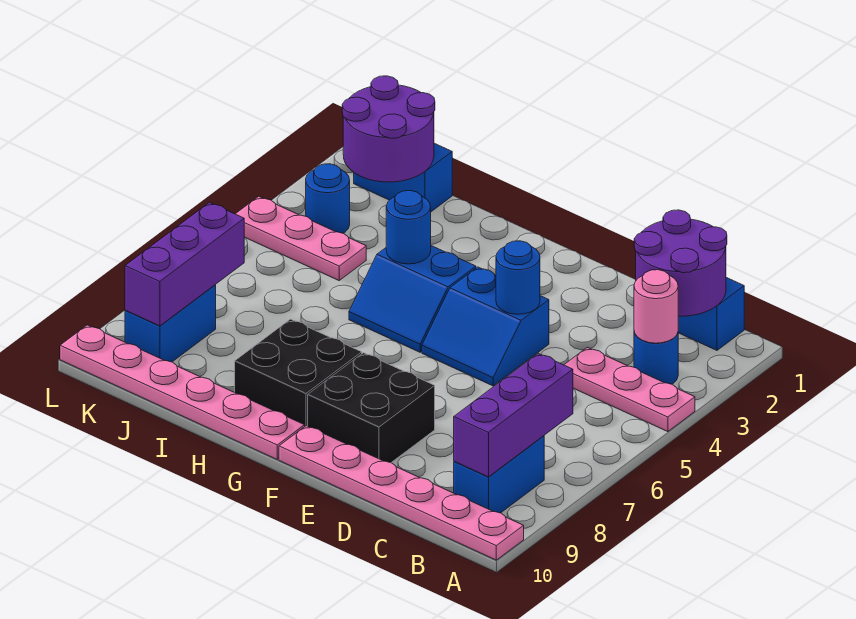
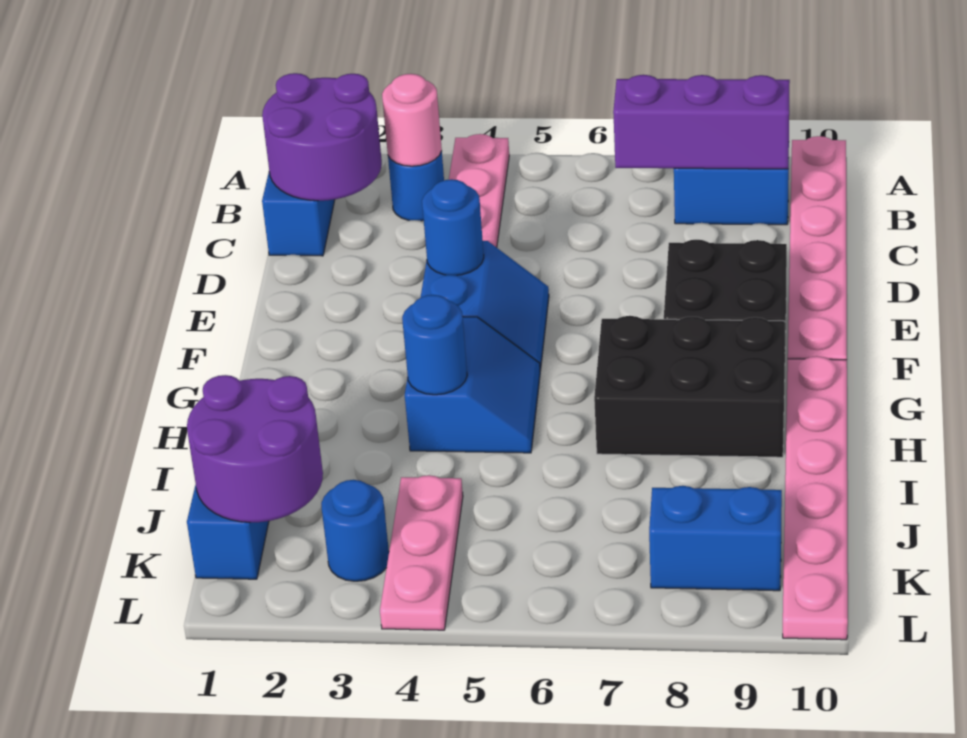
black brick G8:H9 level 1 -> black brick G7:H9 level 1
purple brick K7:K9 level 2 -> none

